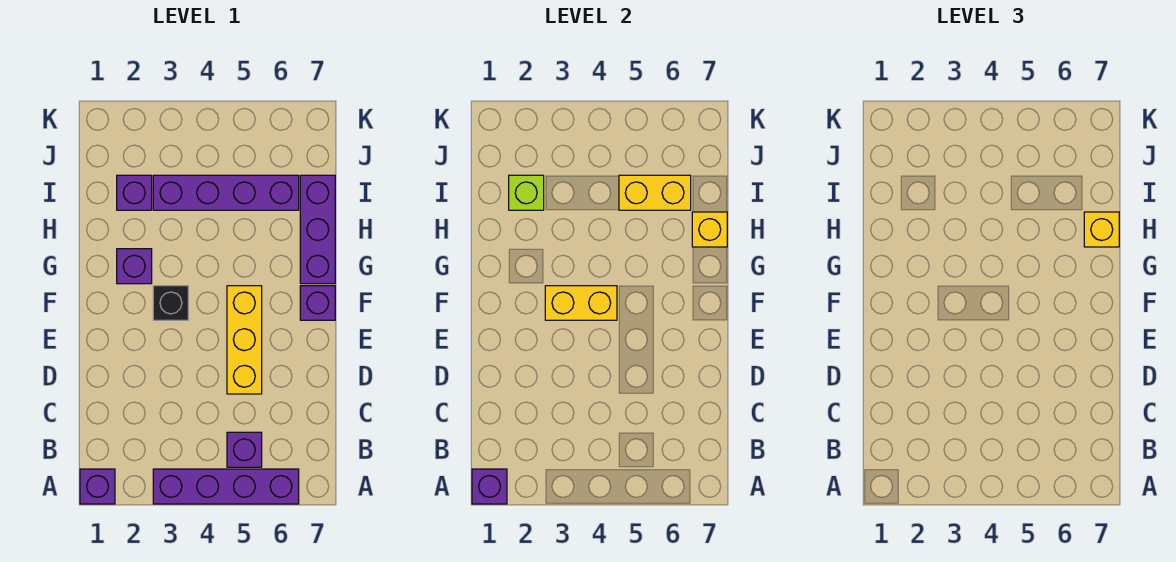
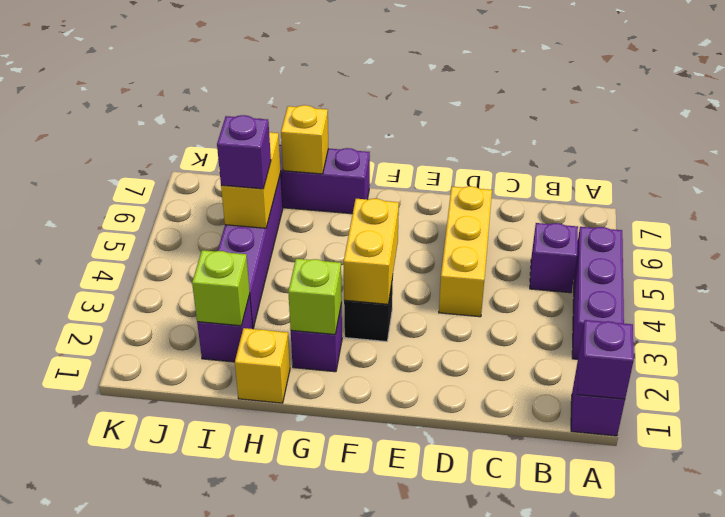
purple brick A3:A6 level 1 -> purple brick A3:A5 level 1
yellow brick D5:F5 level 1 -> yellow brick D4:D6 level 1
purple brick F7 level 1 -> purple brick I5 level 3
none -> lime brick G2 level 2
yellow brick H7 level 3 -> yellow brick H1 level 1

